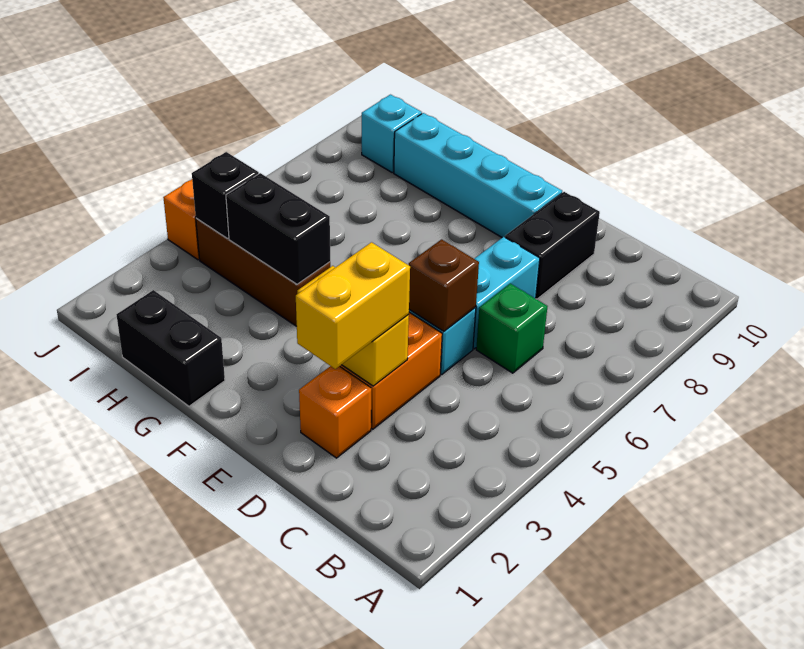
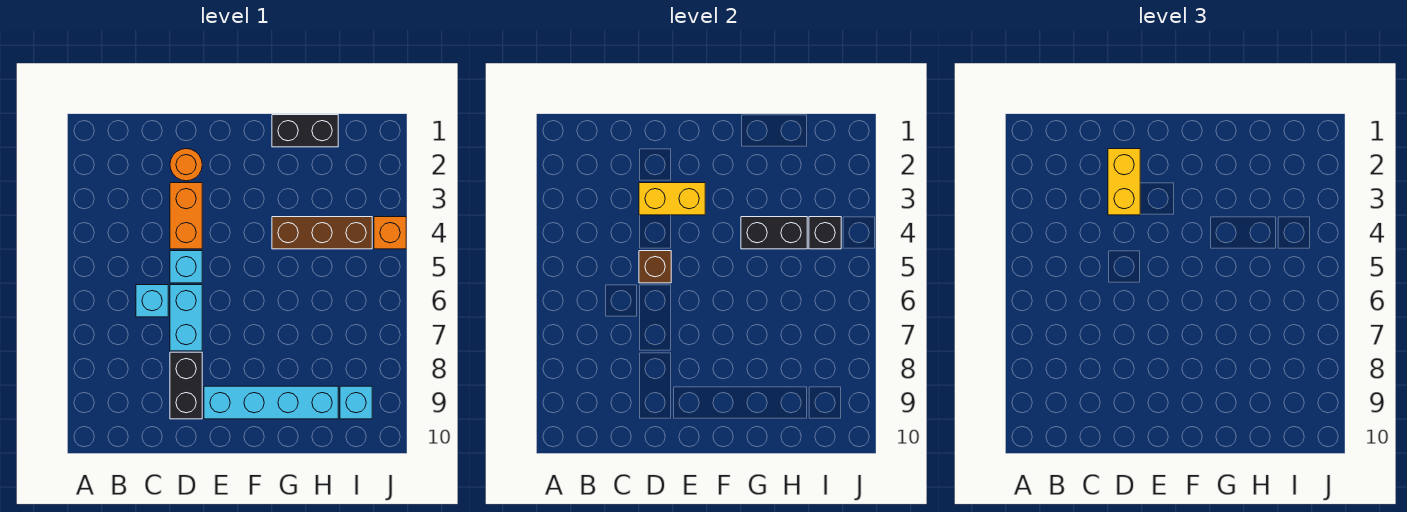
green brick C6 level 1 -> cyan brick C6 level 1
orange brick D2 level 1 -> orange round brick D2 level 1

